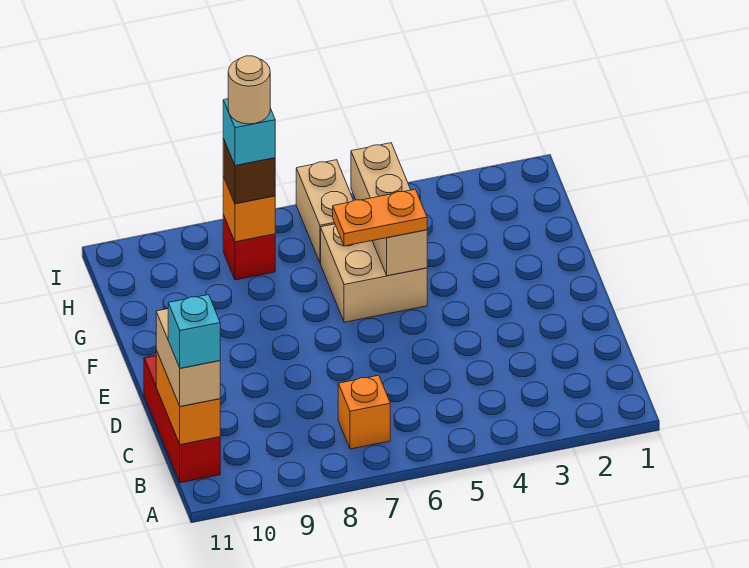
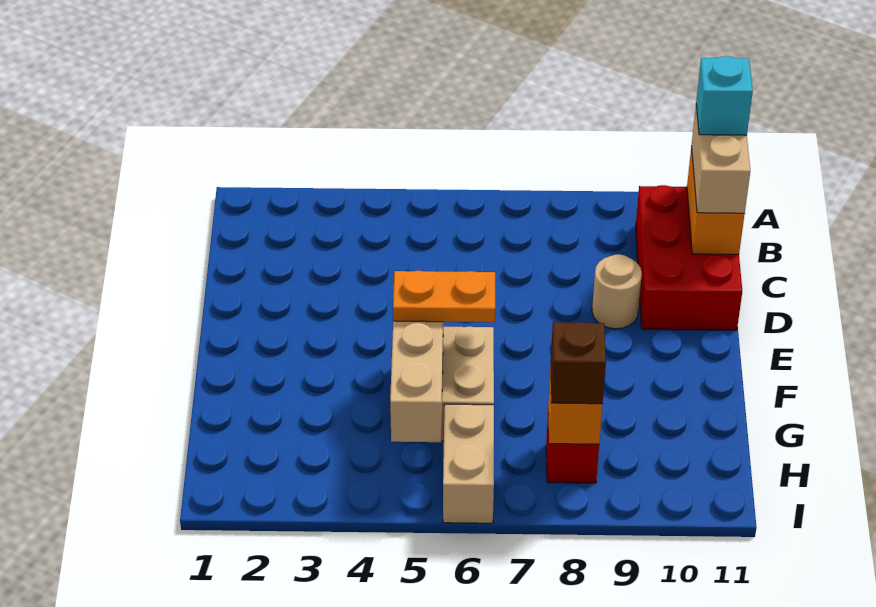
orange brick B7 level 1 -> none
red brick B11:D11 level 1 -> red brick B10:D11 level 1
cyan brick H8 level 4 -> none
tan round brick H8 level 5 -> tan round brick D9 level 1

